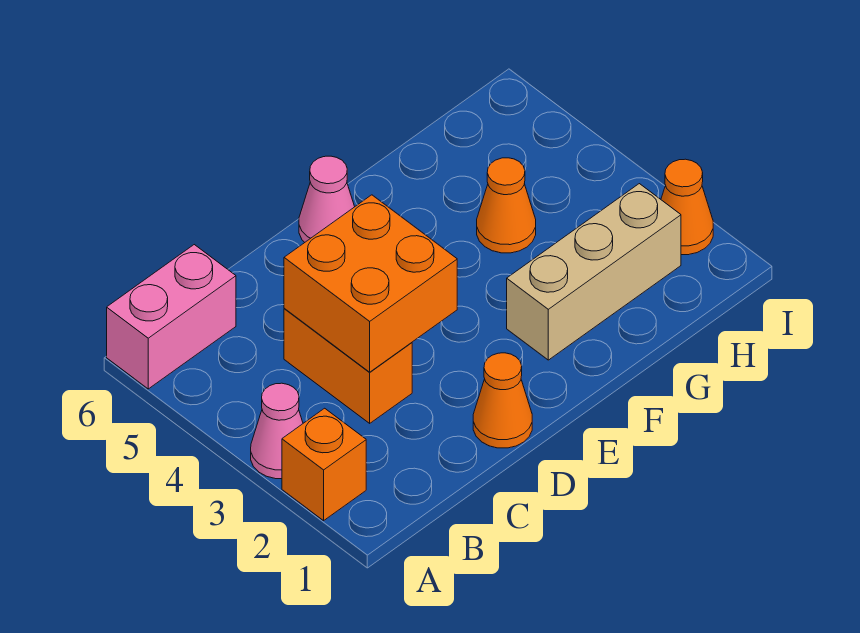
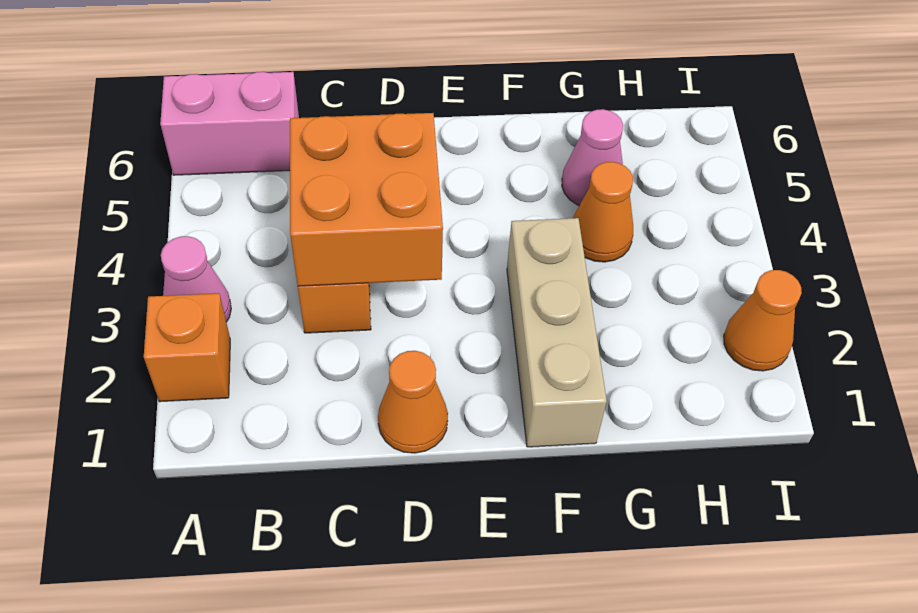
pink cone E6 level 1 -> pink cone G5 level 1
tan brick F2:H2 level 1 -> tan brick F1:F3 level 1

